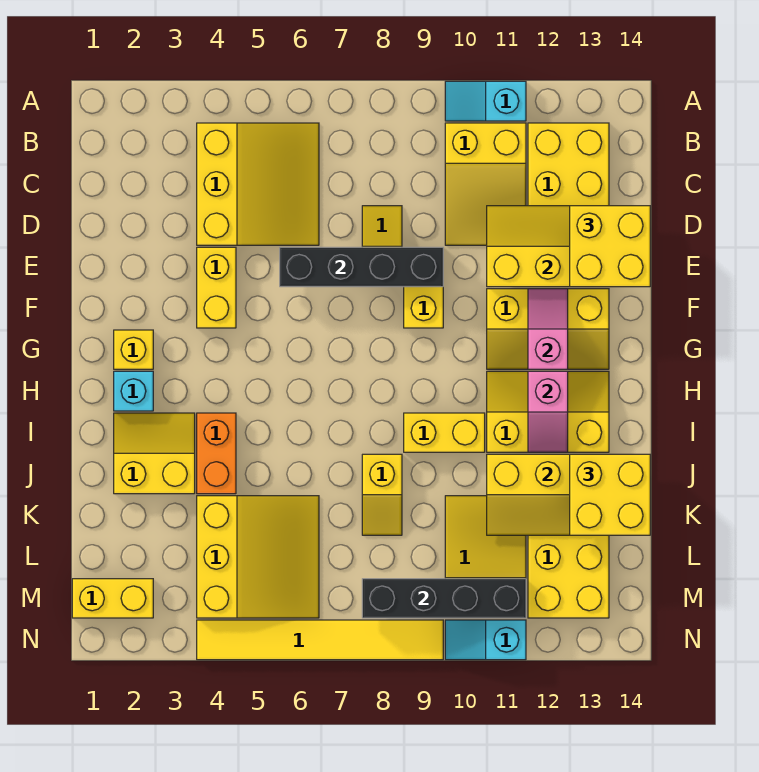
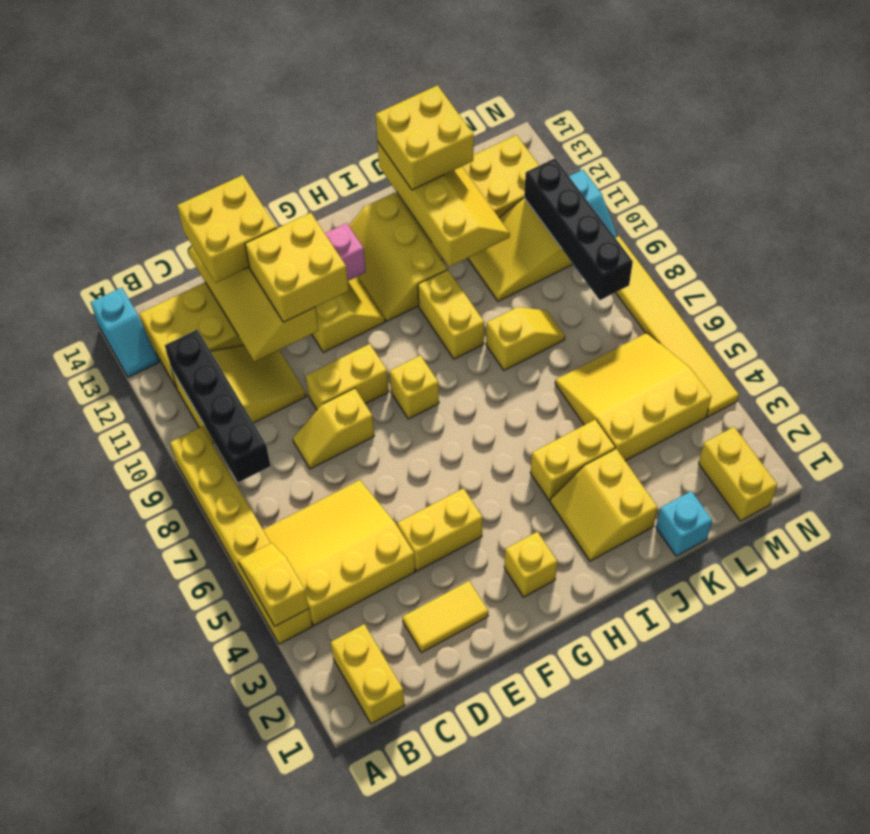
none -> yellow brick A4:A9 level 1
none -> yellow slope A4:A5 level 2 top 4
cyan slope A10:A11 level 1 top 11 -> cyan slope A13:A14 level 1 top 14
none -> yellow brick B1:B2 level 1
none -> yellow tile D2:E2 level 1
black brick E6:E9 level 2 -> black brick B8:B11 level 2
none -> yellow brick E11:F12 level 3
none -> yellow brick G8 level 1
cyan brick H2 level 1 -> cyan brick K1 level 1
pink slope H12:I12 level 2 top H -> none
orange brick I4:J4 level 1 -> yellow brick I4:J4 level 1

